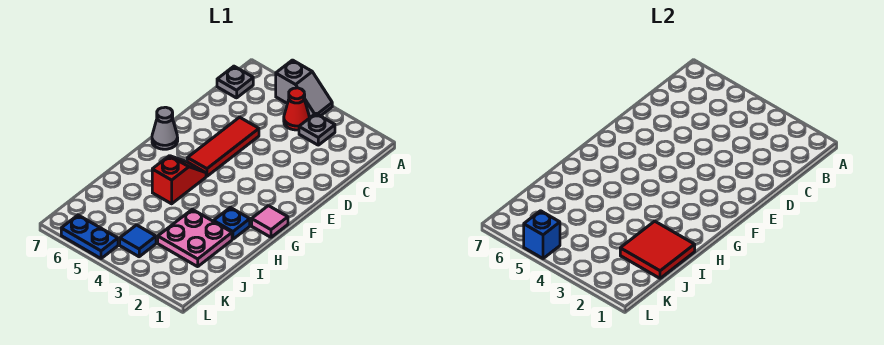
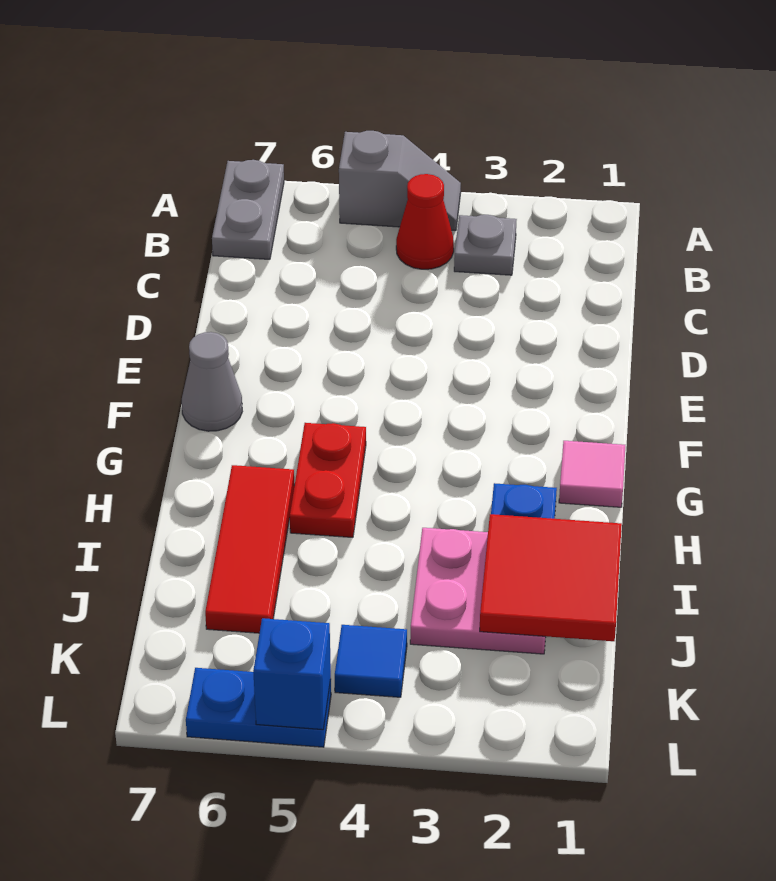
grey plate B7 level 1 -> grey plate A7:B7 level 1
red tile D5:F5 level 1 -> red tile H6:J6 level 1
red slope G5:H5 level 1 top H -> red plate G5:H5 level 1

